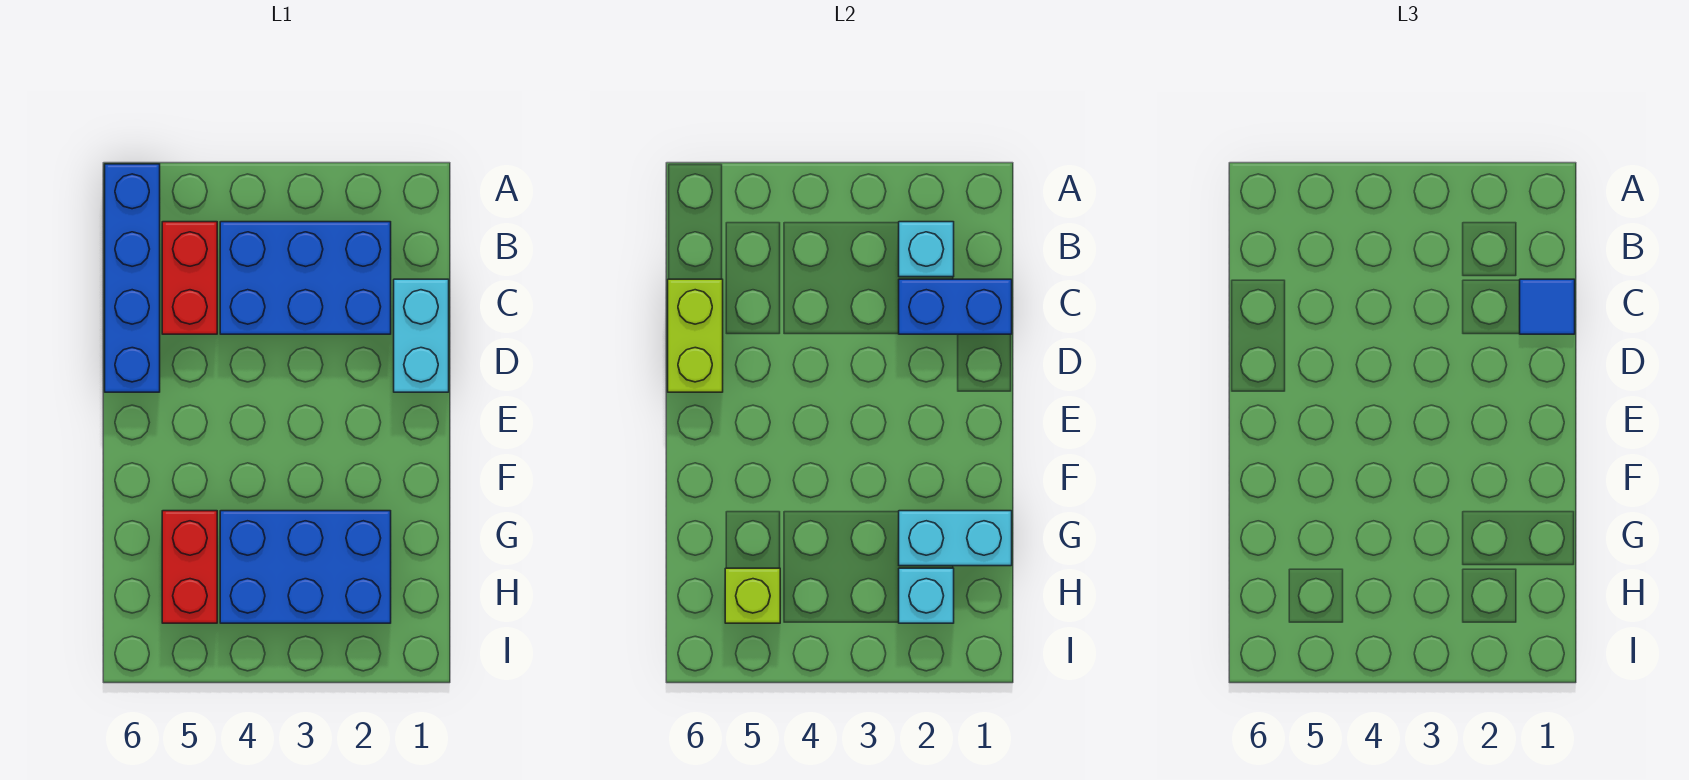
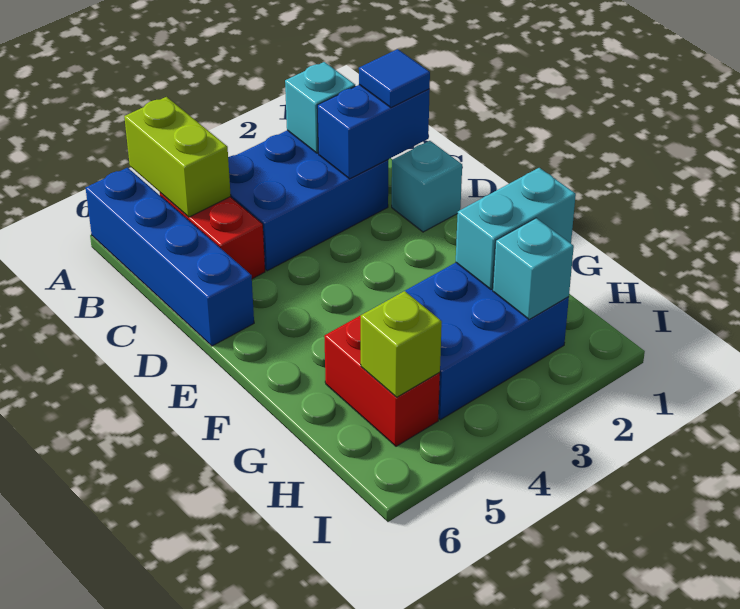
cyan brick C1:D1 level 1 -> cyan brick D1 level 1
lime brick C6:D6 level 2 -> lime brick A5:B5 level 2

